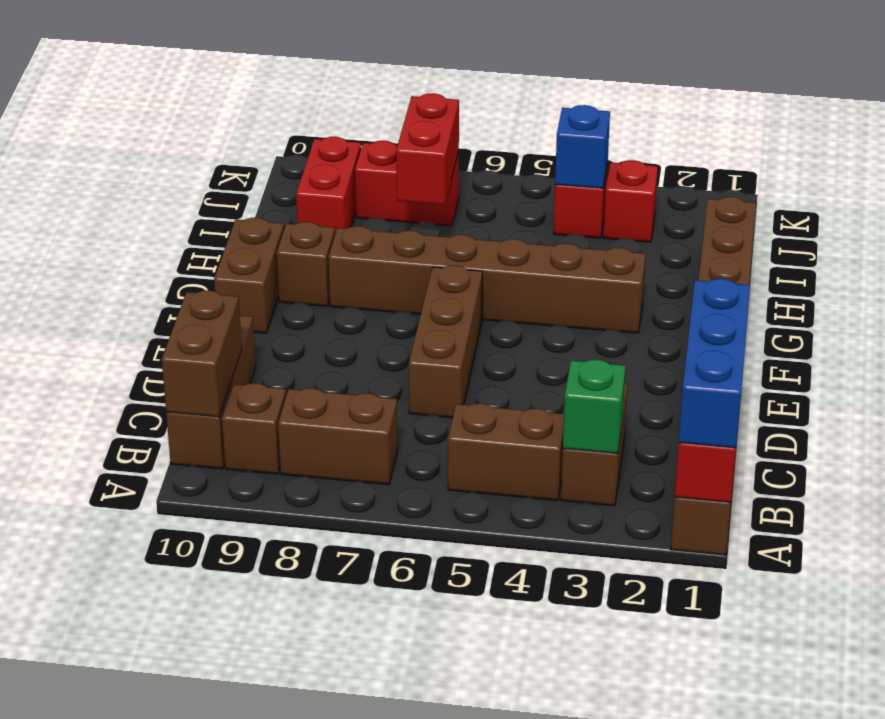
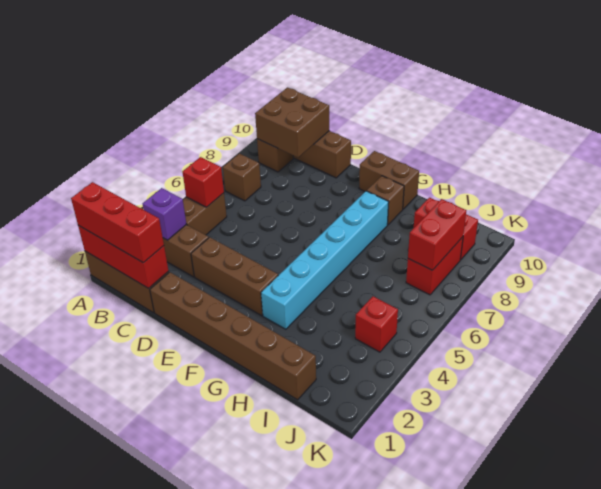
blue brick A1:C1 level 3 -> red brick A1:C1 level 3
green brick B3 level 2 -> purple brick B3 level 2
brown brick B7:B8 level 1 -> brown brick B7 level 1
brown brick B10:C10 level 2 -> brown brick B9:C10 level 2
brown brick D6:F6 level 1 -> brown brick D3:F3 level 1
brown brick G3:G8 level 1 -> cyan brick G3:G8 level 1
red brick I7:J7 level 2 -> red brick J7:J8 level 2
red brick J3 level 1 -> red brick B5 level 2
blue brick J4 level 2 -> none

